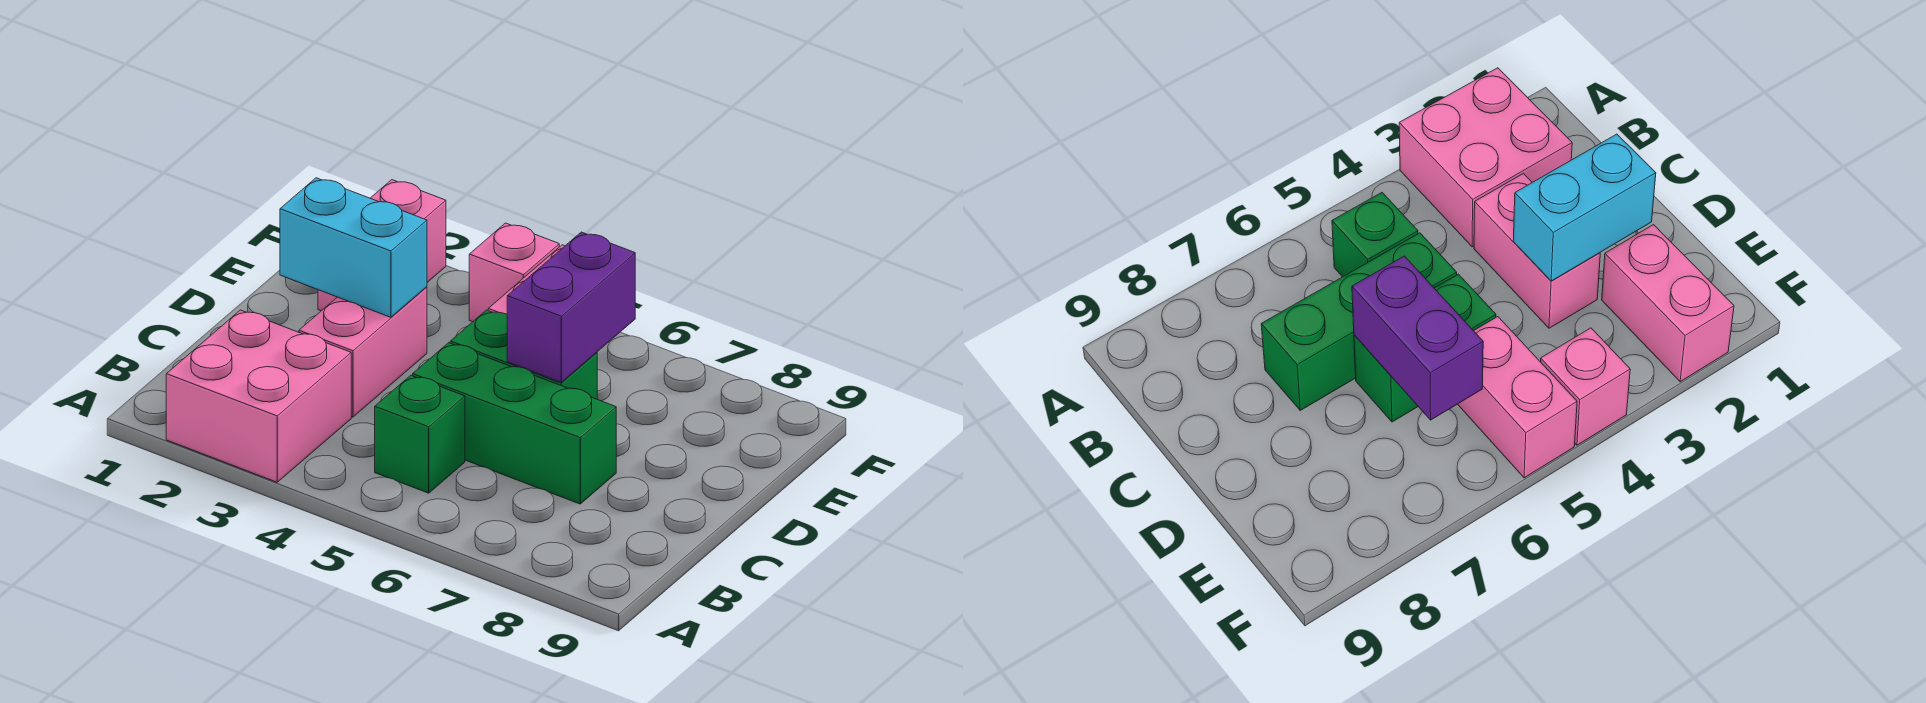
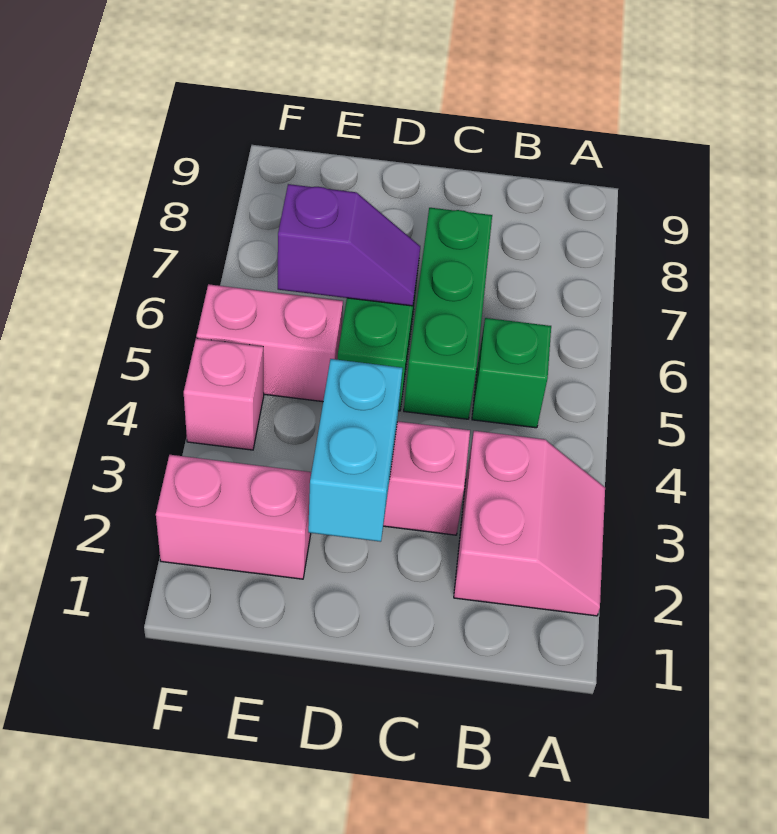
pink brick A2:B3 level 1 -> pink slope A2:B3 level 1 top B
purple brick D6:E6 level 2 -> purple slope D6:E6 level 2 top E

